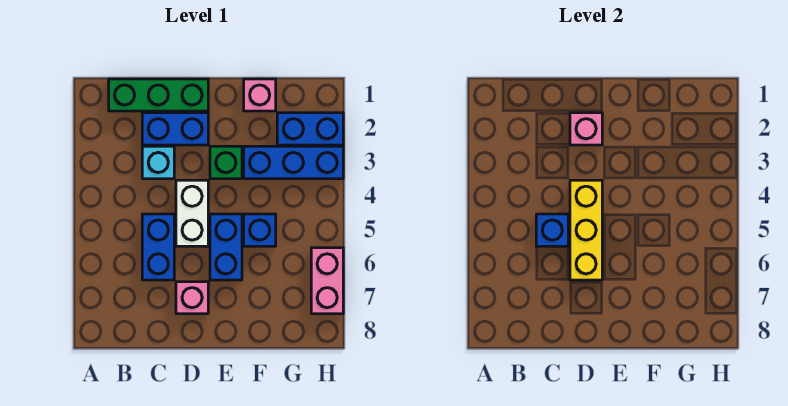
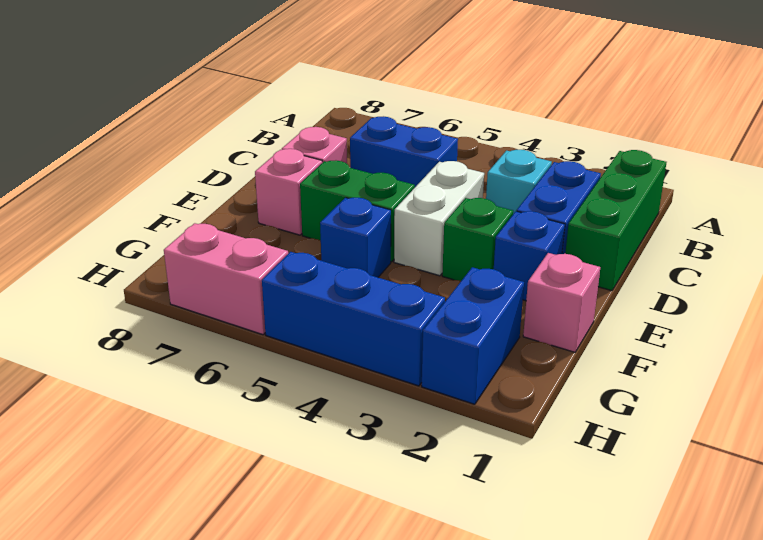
blue brick C5 level 2 -> blue brick E2 level 1
pink brick D2 level 2 -> pink brick E7 level 1
white brick D4:D5 level 1 -> white brick D4:E4 level 1
yellow brick D4:D6 level 2 -> none
blue brick E5:E6 level 1 -> green brick E5:E6 level 1
blue brick F3:H3 level 1 -> blue brick H3:H5 level 1

